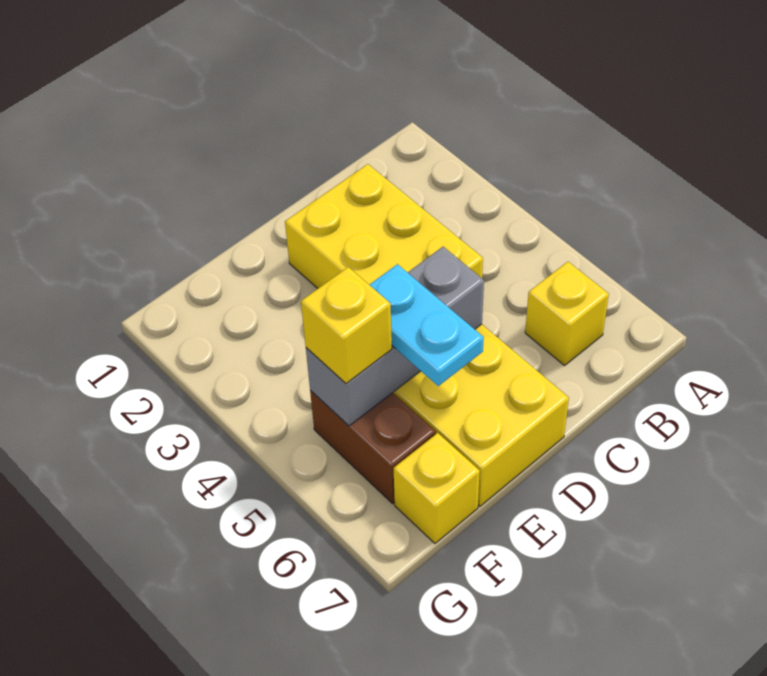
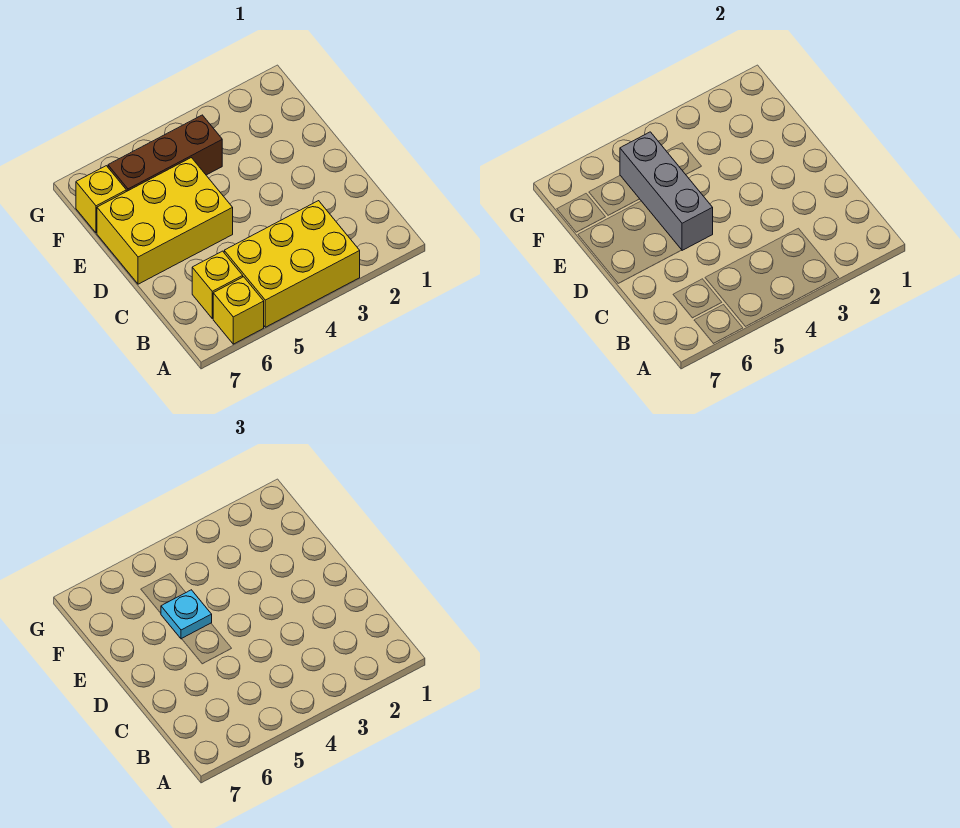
yellow brick C2:D4 level 1 -> yellow brick A3:B5 level 1
cyan plate E5:E6 level 3 -> cyan plate E5 level 3
brown brick F5:F6 level 1 -> brown brick F4:F6 level 1
yellow brick F5 level 3 -> yellow brick A6 level 1

